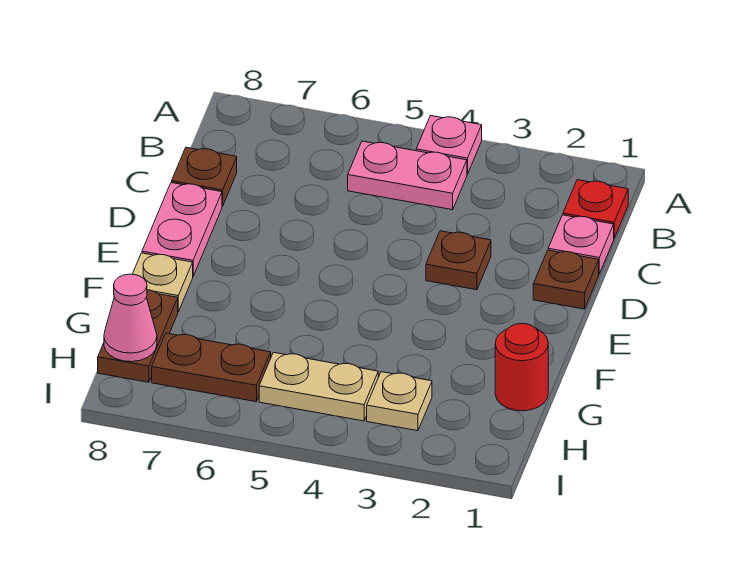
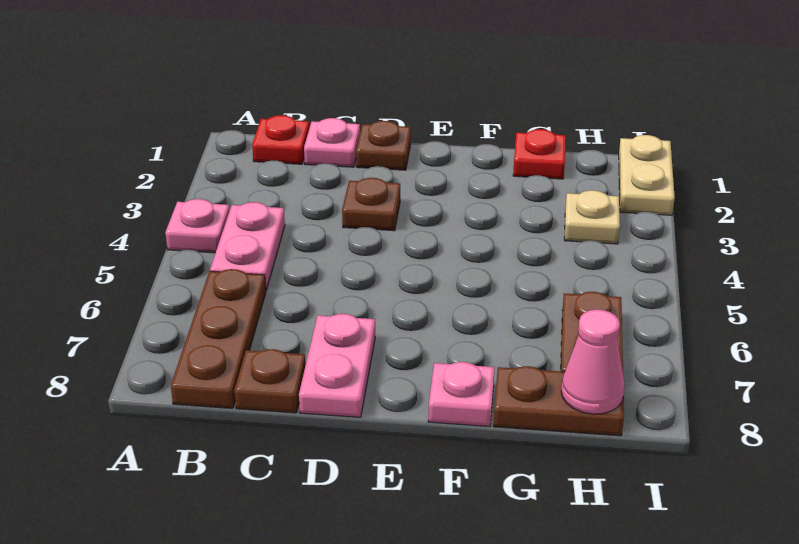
none -> brown plate B6:B8 level 1
pink plate D8:E8 level 1 -> pink plate D7:D8 level 1
tan plate F8 level 1 -> pink plate F8 level 1
red round brick G1 level 1 -> red plate G1 level 1
tan plate H4:H5 level 1 -> tan plate I1:I2 level 1

